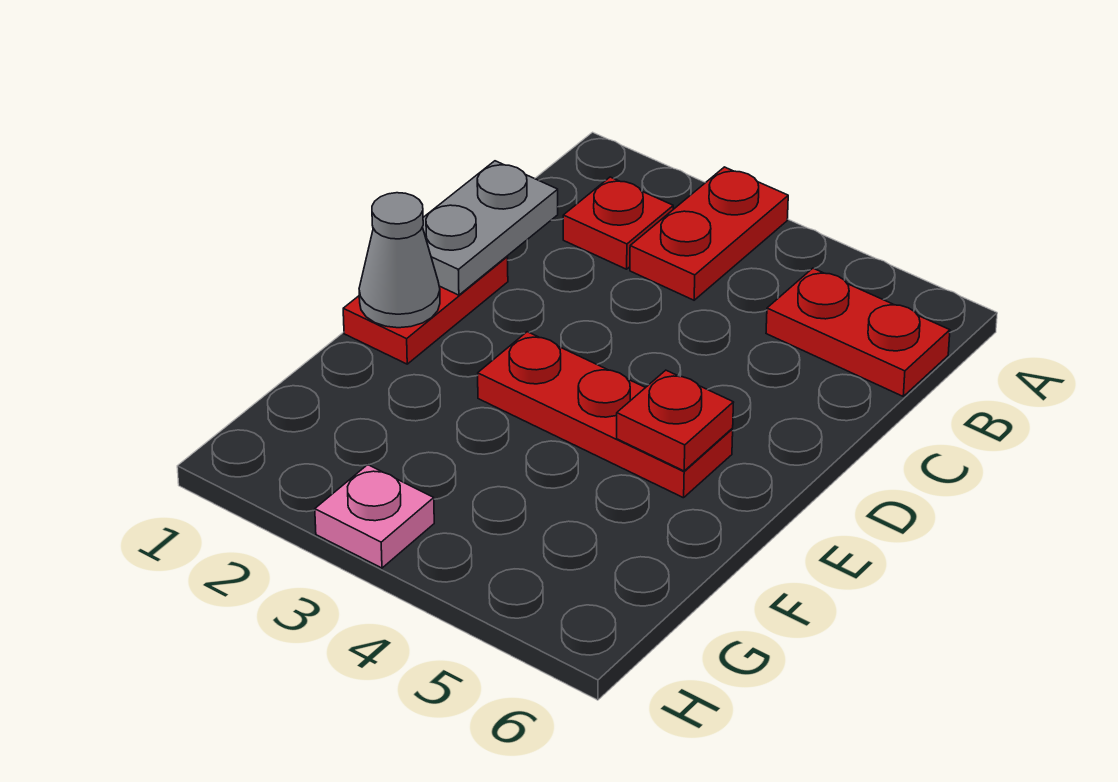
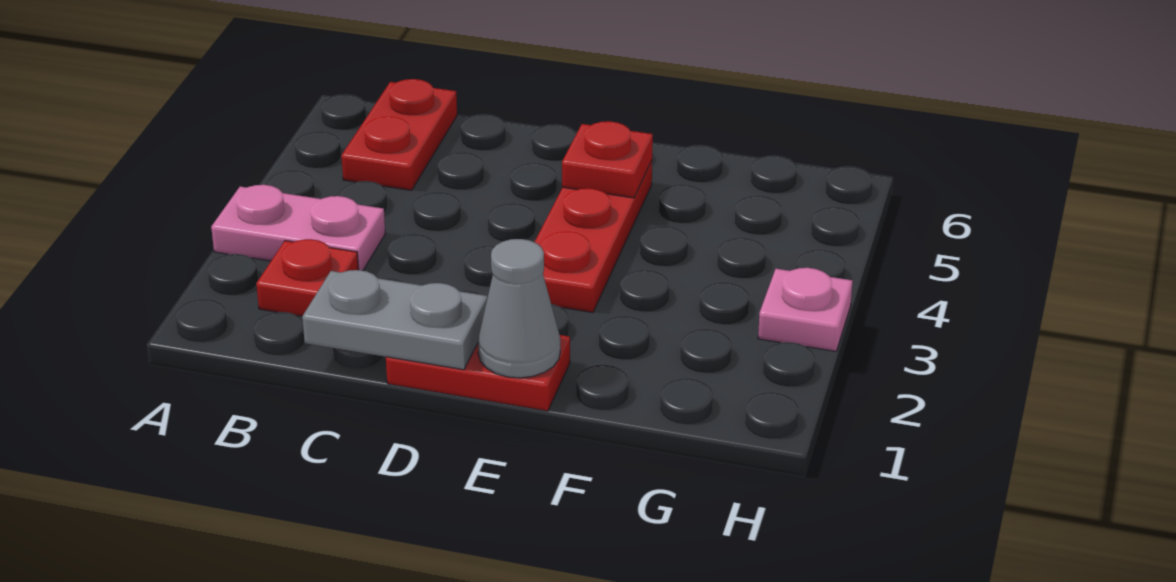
red plate A3:B3 level 1 -> pink plate A3:B3 level 1

